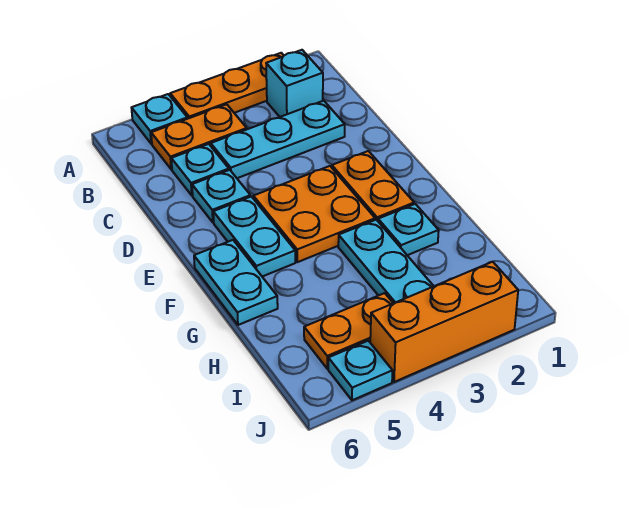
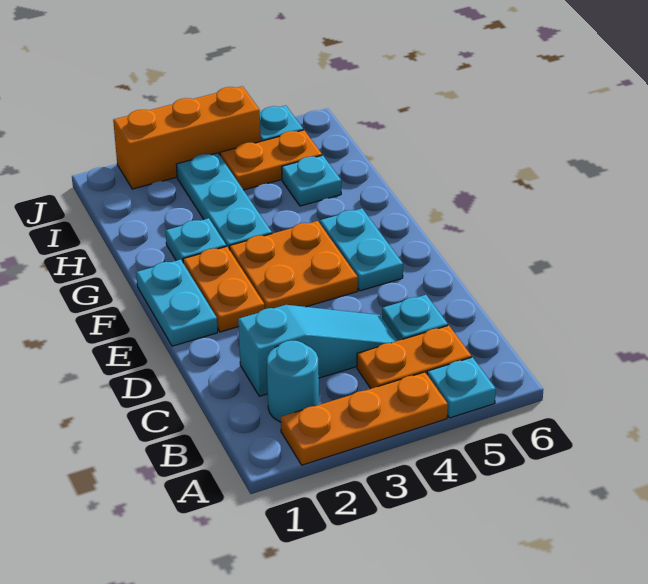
cyan brick B2 level 1 -> cyan round brick B2 level 1
cyan plate C2:C4 level 1 -> cyan slope C2:C4 level 1 top 2
cyan plate D5 level 1 -> cyan plate H5 level 1
cyan plate F6:G6 level 1 -> cyan plate E1:F1 level 1

